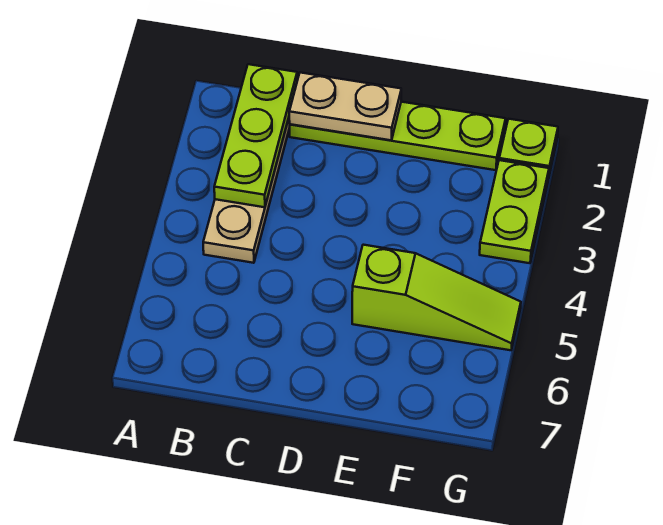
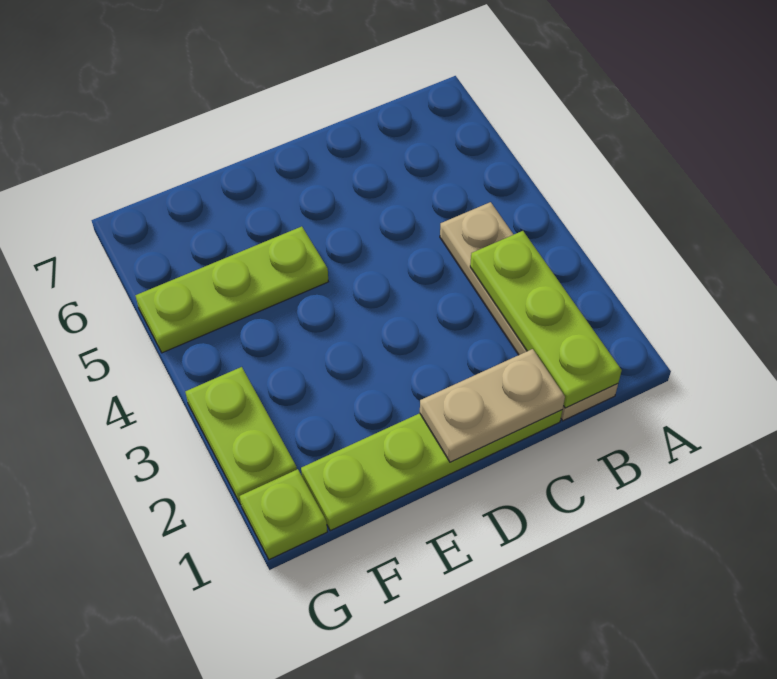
lime slope E5:G5 level 1 top E -> lime plate E5:G5 level 1

